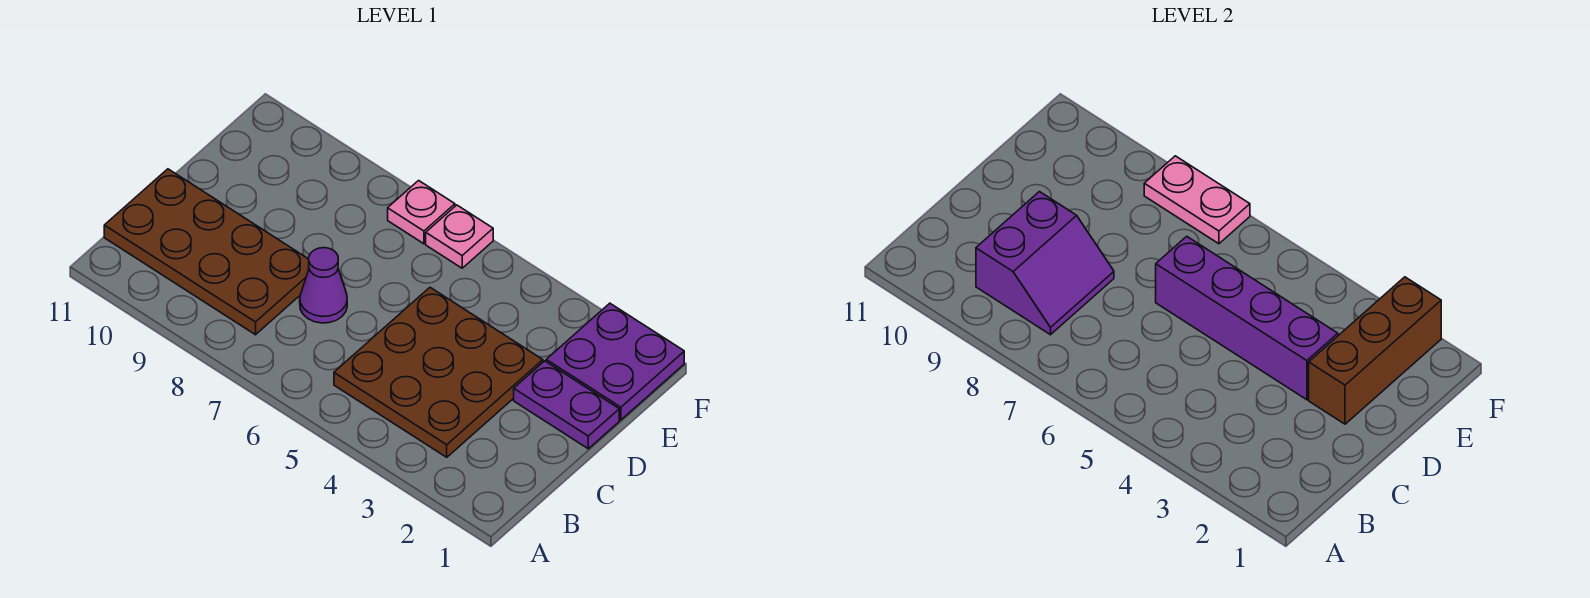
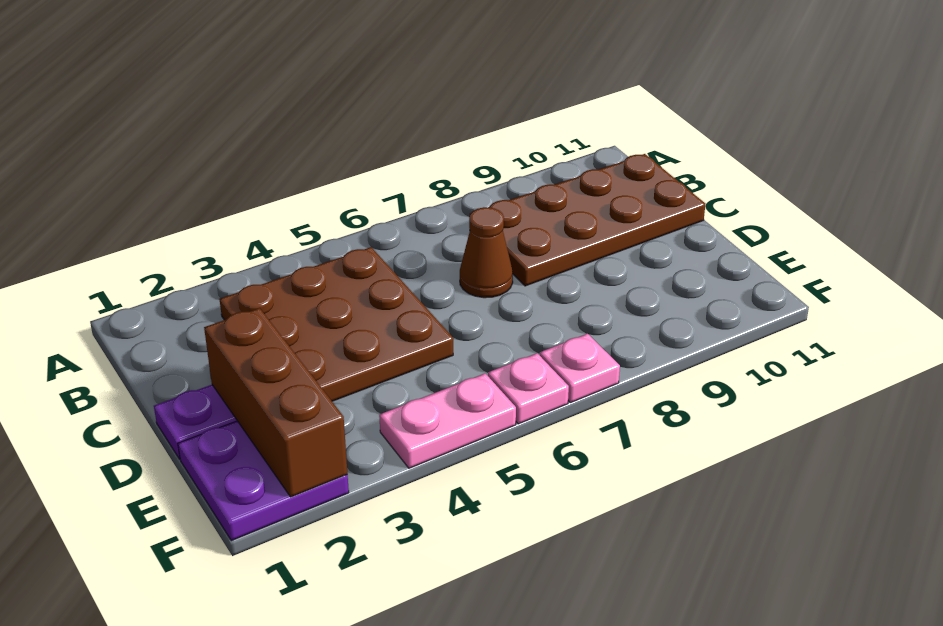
purple slope B8:C9 level 2 top 9 -> none
purple cone C7 level 1 -> brown cone C7 level 1
purple brick D3:D6 level 2 -> none
pink plate F7:F8 level 2 -> pink plate F4:F5 level 1

